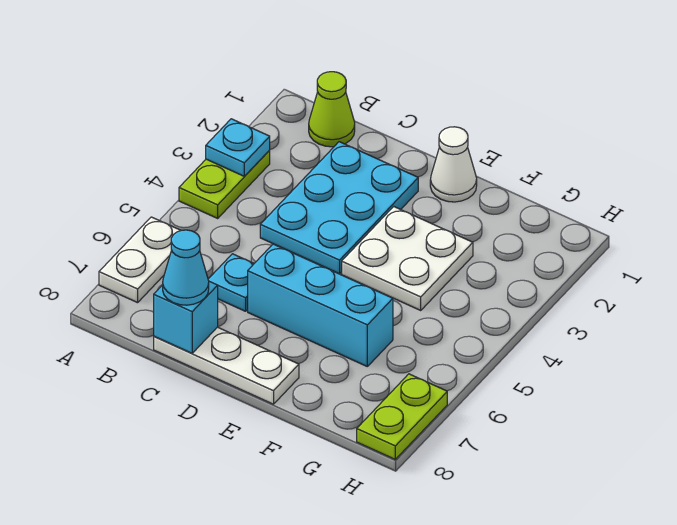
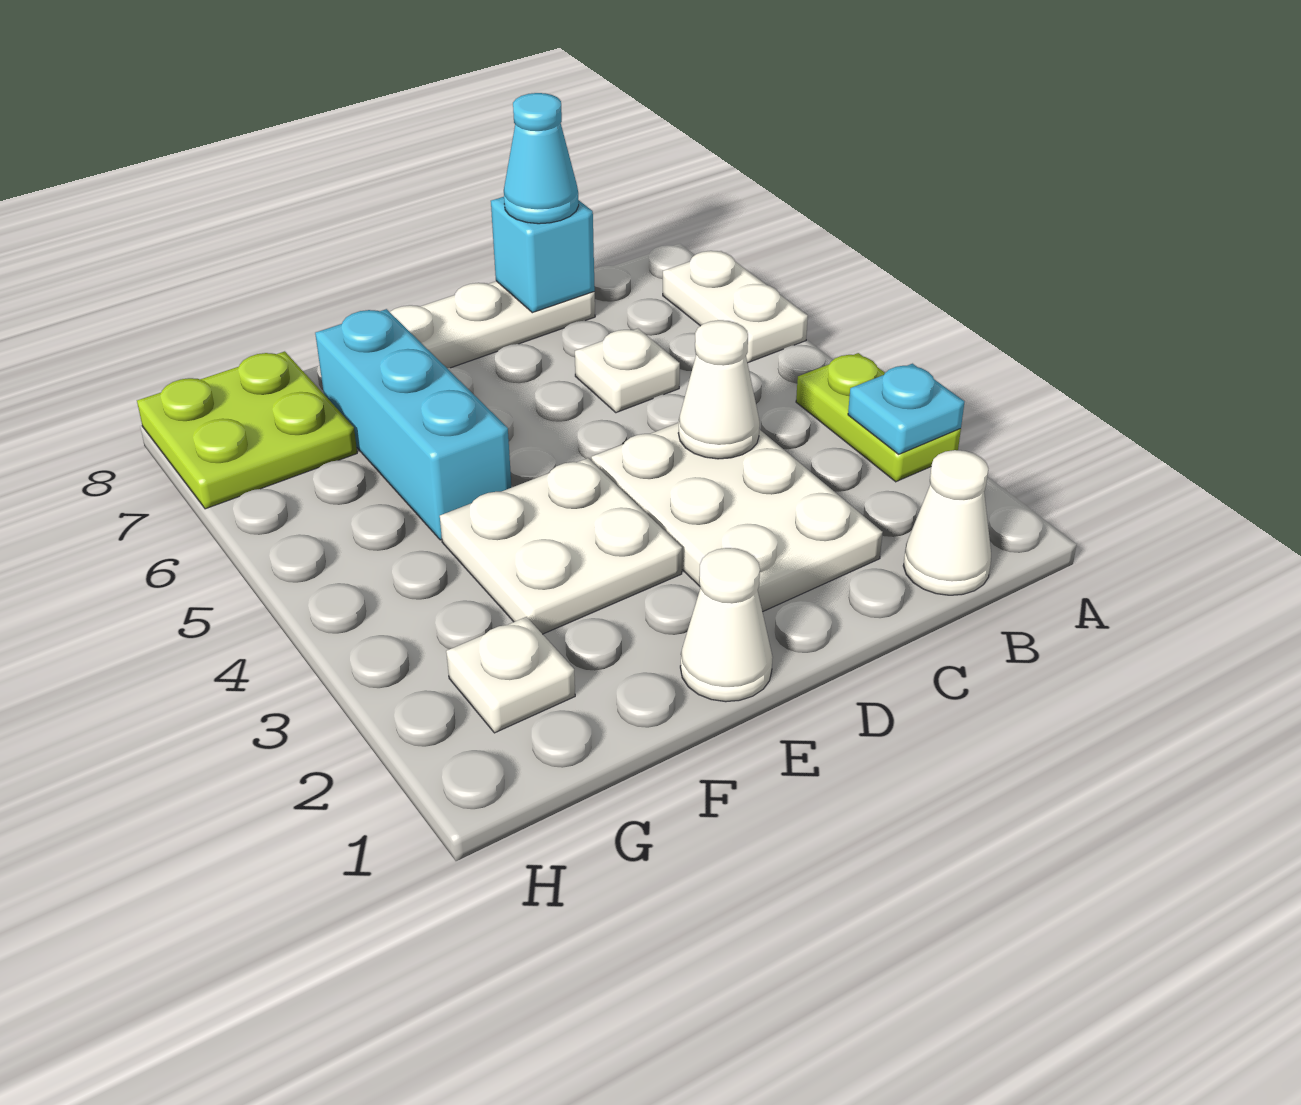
lime cone B1 level 1 -> white cone B1 level 1
cyan plate C2:D4 level 1 -> white plate C2:D4 level 1
none -> white cone C4 level 2
cyan plate C6 level 1 -> white plate C6 level 1
cyan brick D6:F6 level 1 -> cyan brick F5:F7 level 1
none -> white plate G2 level 1
lime plate H7:H8 level 1 -> lime plate G7:H8 level 1

